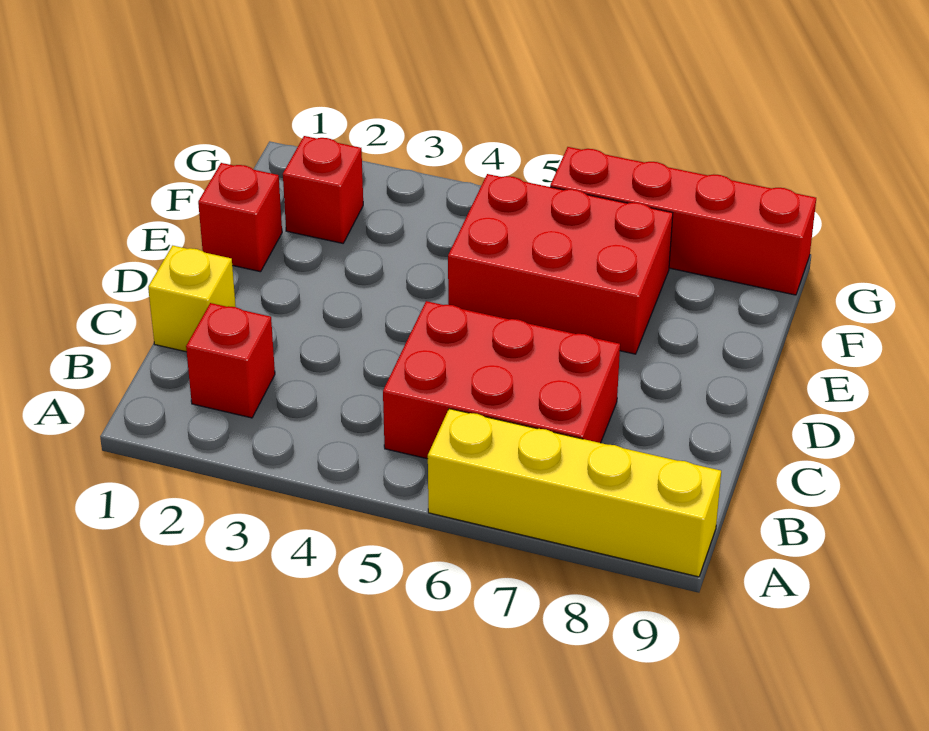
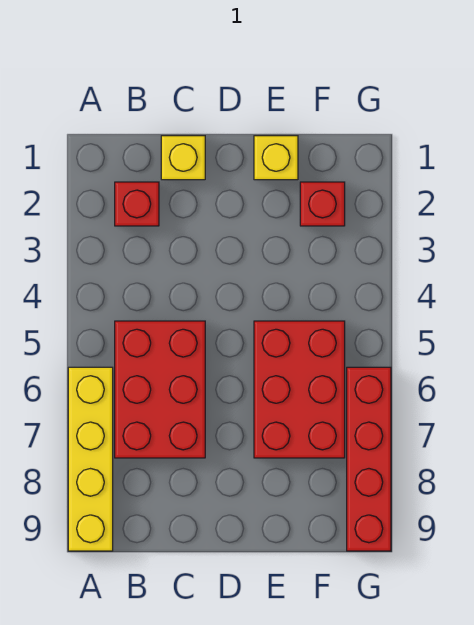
red brick E1 level 1 -> yellow brick E1 level 1

